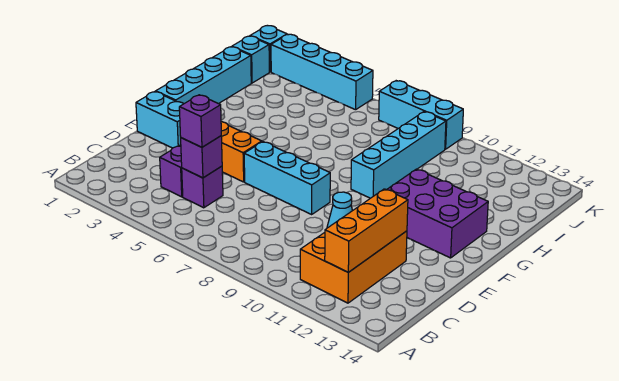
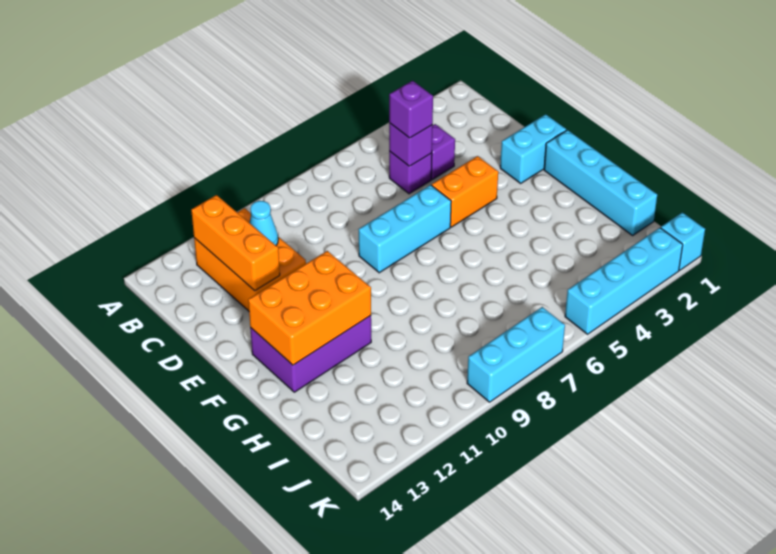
none -> orange brick F11:G13 level 2
cyan brick G9:J9 level 1 -> none
cyan brick J1 level 1 -> none

